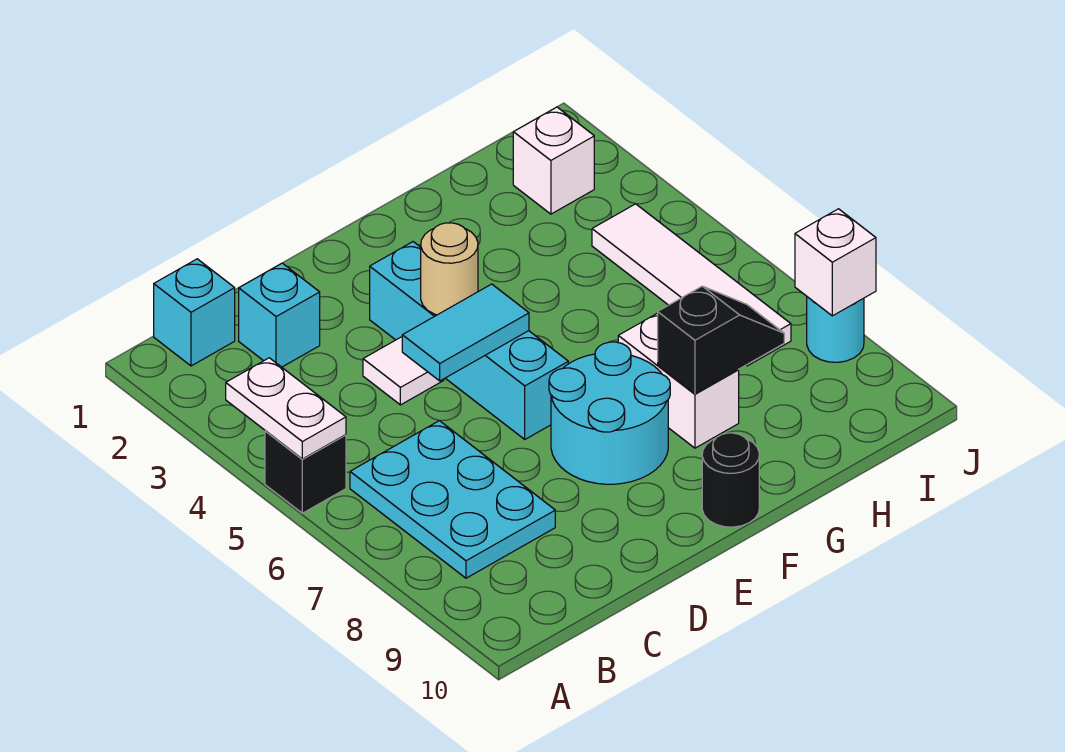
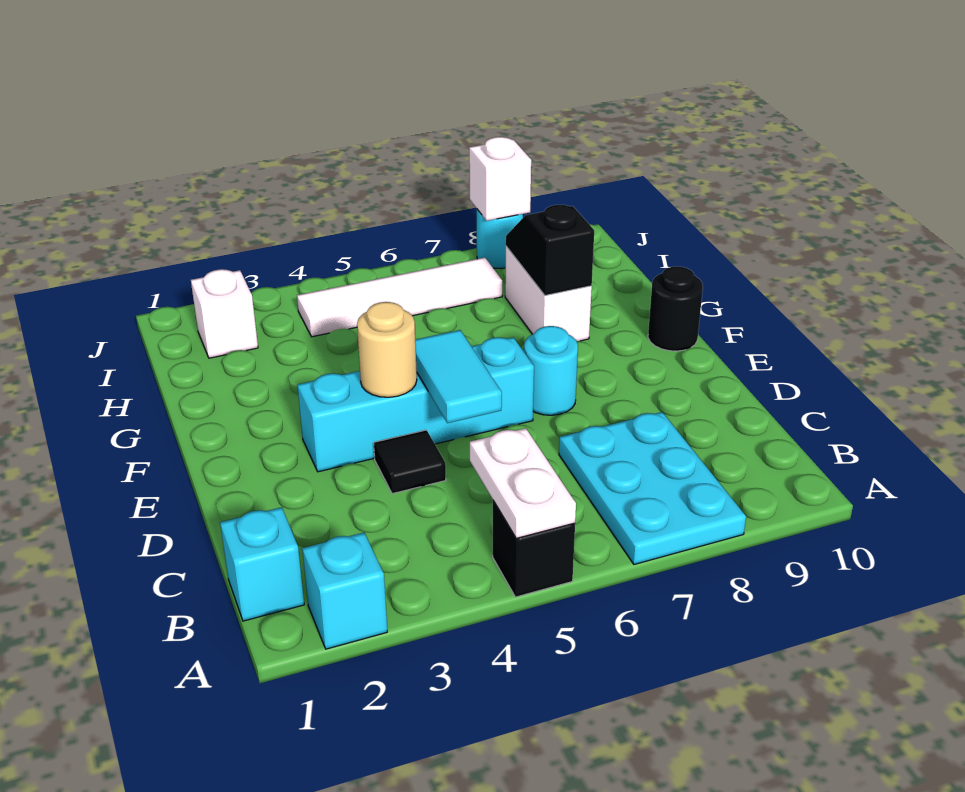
white plate A4:A5 level 2 -> white plate A5:B5 level 2
cyan plate B6:C8 level 1 -> cyan plate A7:C8 level 1
cyan brick C2 level 1 -> cyan brick A2 level 1
white tile D4 level 1 -> black tile D4 level 1
cyan round brick E7:F8 level 1 -> cyan round brick E7 level 1
white brick G7:G8 level 1 -> white brick G8:H8 level 1

